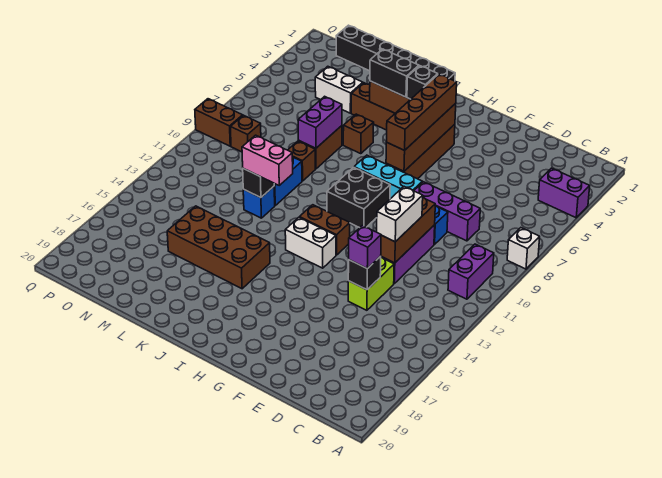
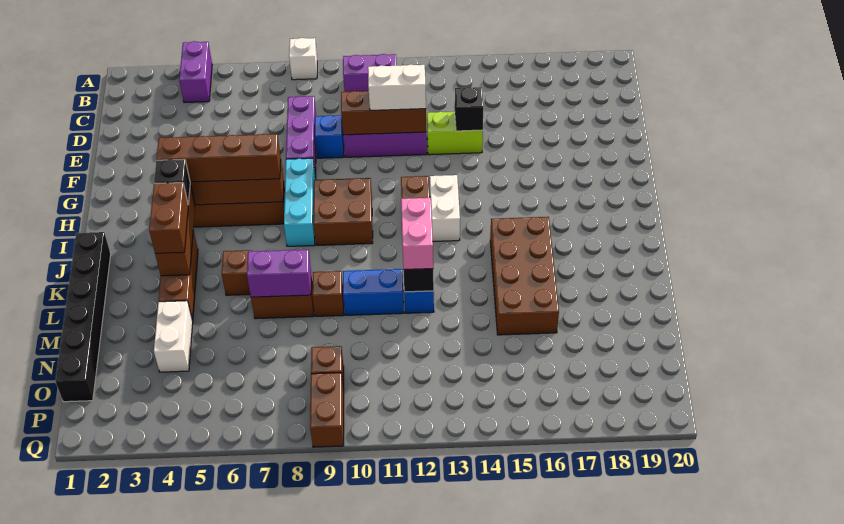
purple brick E14 level 3 -> none
black brick H9:I10 level 1 -> brown brick H9:I10 level 1
black brick J4:K4 level 3 -> brown brick J4:K4 level 3

